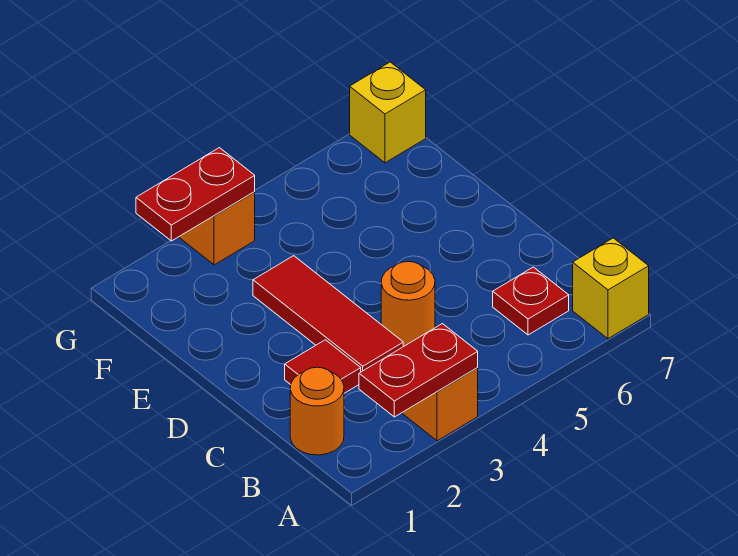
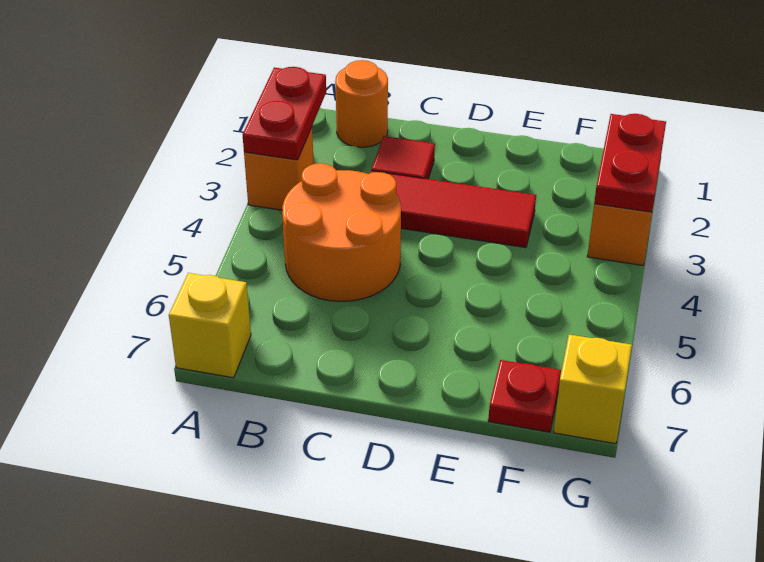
red plate B6 level 1 -> red plate F7 level 1
orange round brick C4 level 1 -> orange round brick B4:C5 level 1

